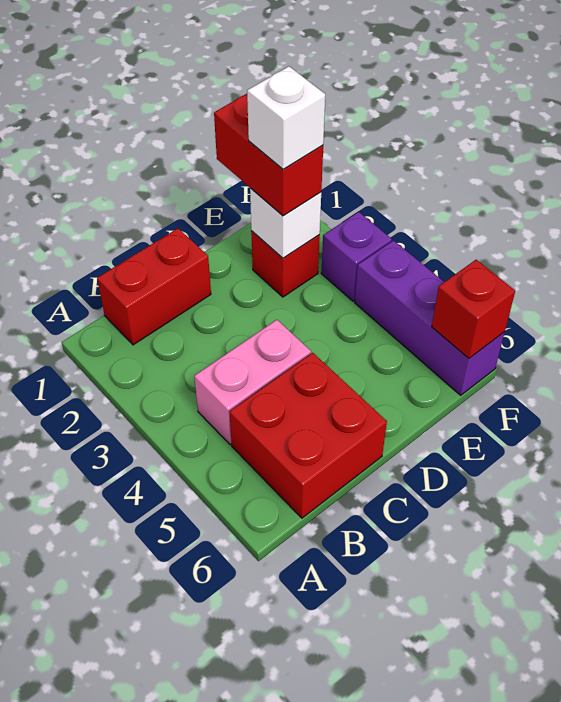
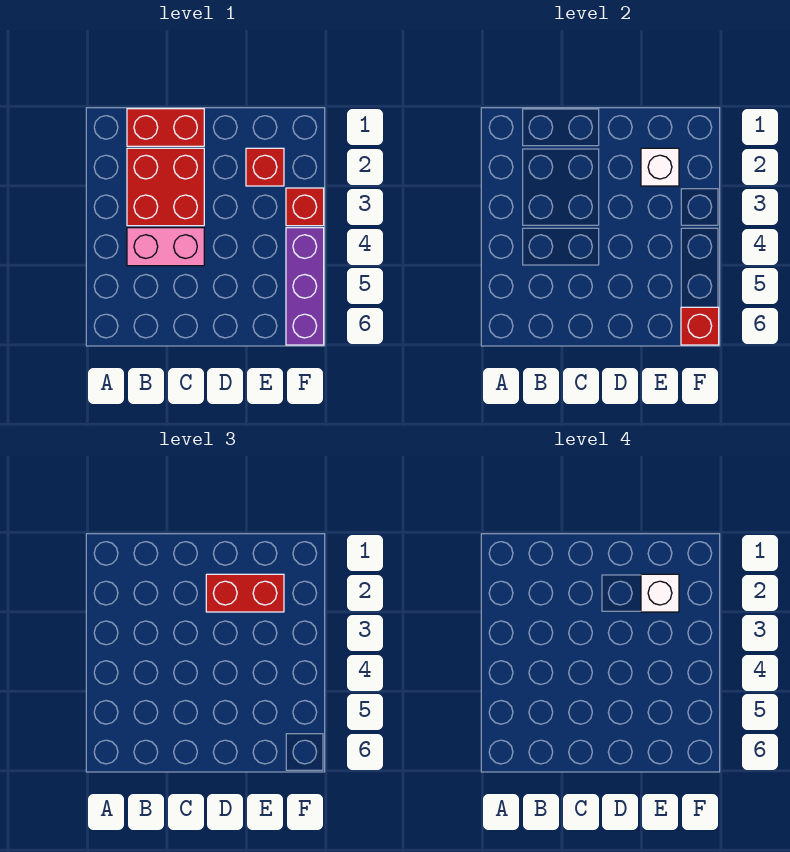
red brick B5:C6 level 1 -> red brick B2:C3 level 1
red brick E1:E2 level 3 -> red brick D2:E2 level 3
purple brick F3 level 1 -> red brick F3 level 1

